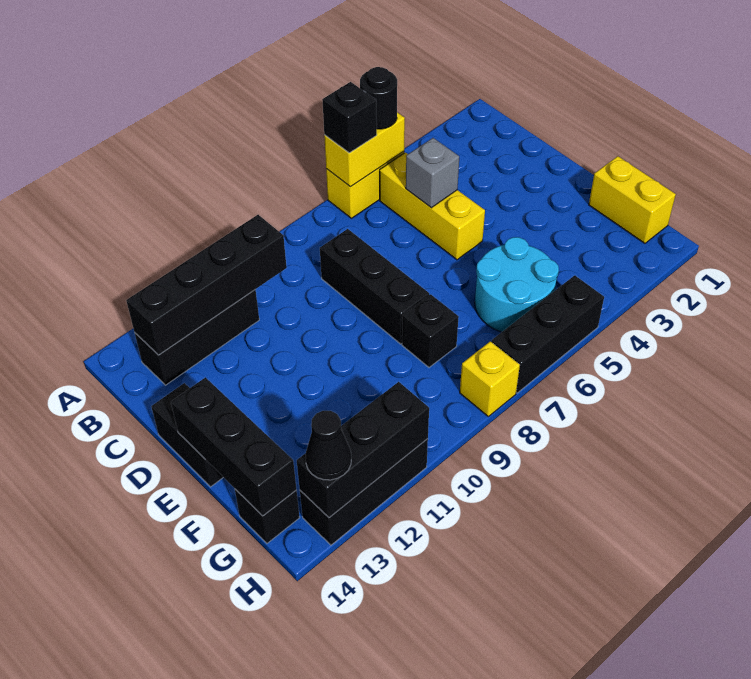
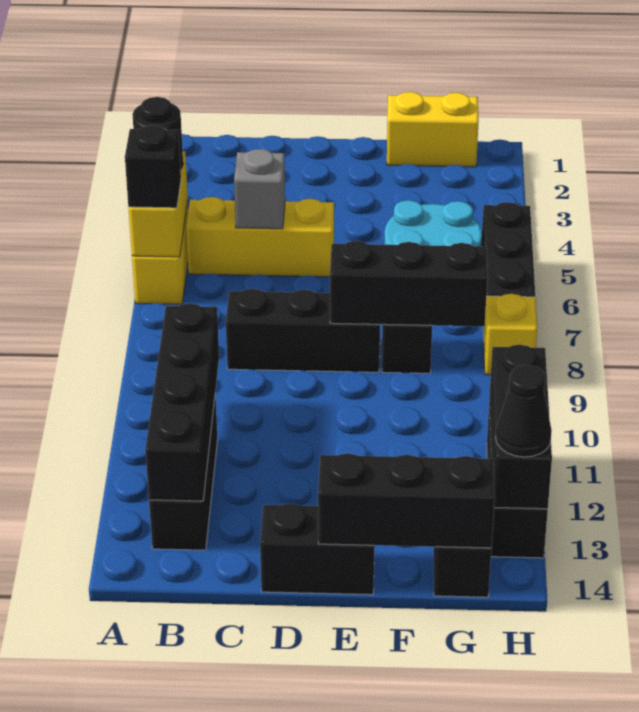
none -> black brick E8:G8 level 2

